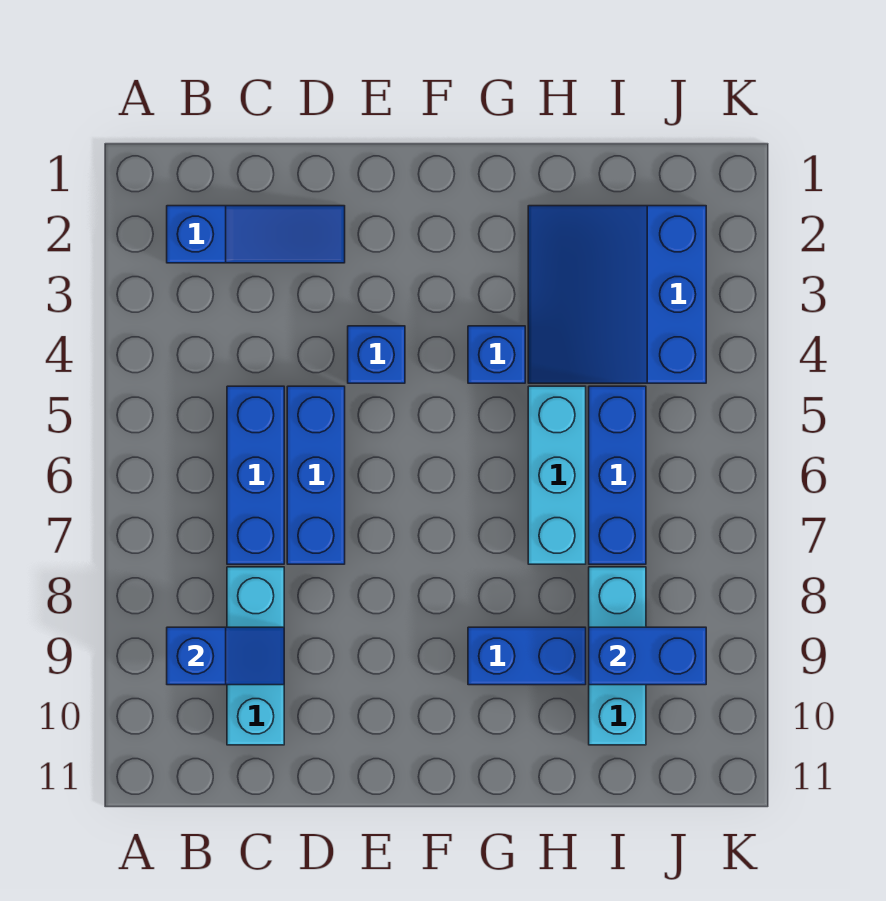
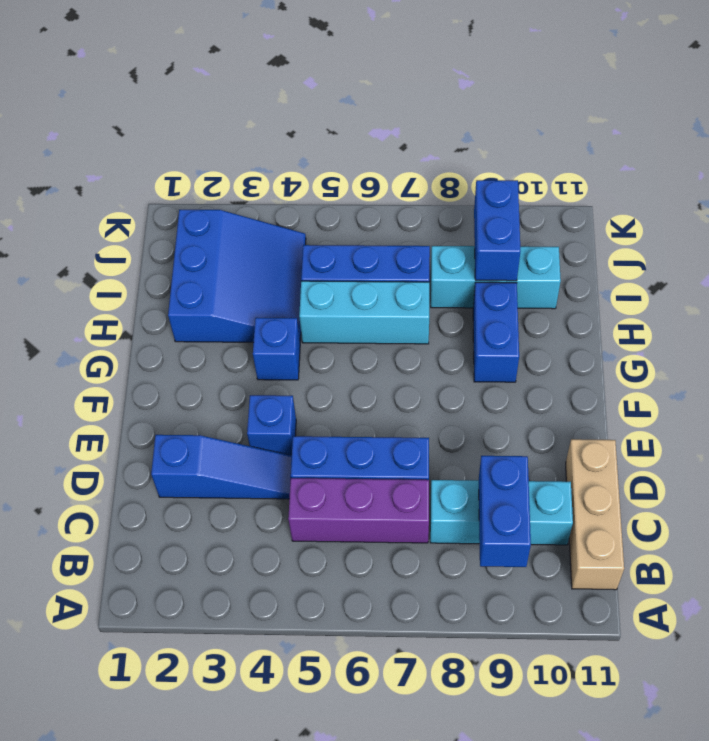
blue slope B2:D2 level 1 top B -> blue slope D2:D4 level 1 top 2
blue slope B9:C9 level 2 top B -> blue brick B9:C9 level 2
none -> tan brick B11:D11 level 1
blue brick C5:C7 level 1 -> purple brick C5:C7 level 1
blue slope H2:J4 level 1 top J -> blue slope H2:J4 level 1 top 2

